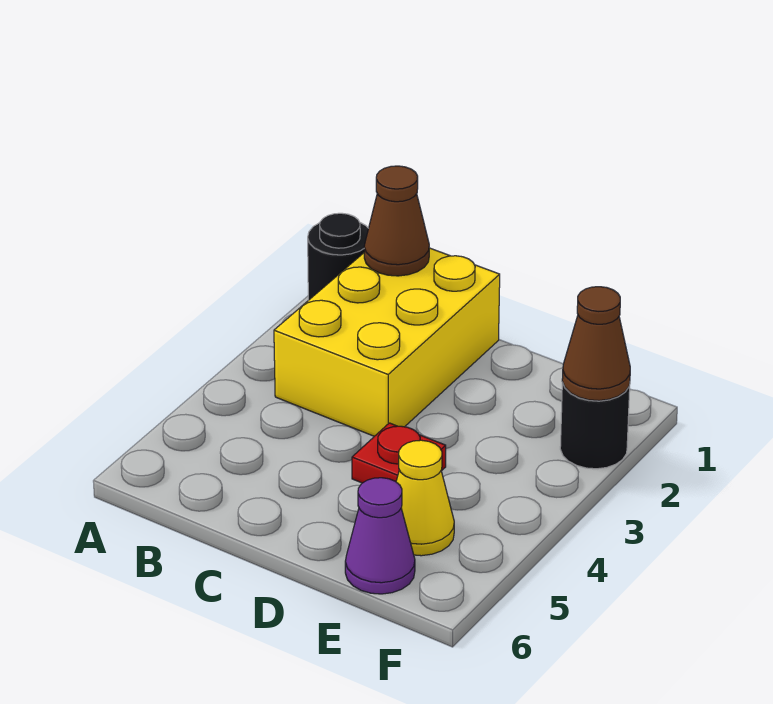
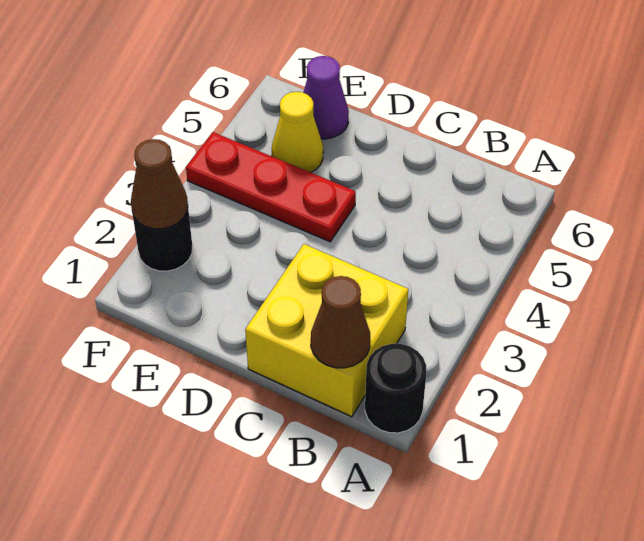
yellow brick B1:C3 level 1 -> yellow brick B1:C2 level 1
red plate D4 level 1 -> red plate D4:F4 level 1

